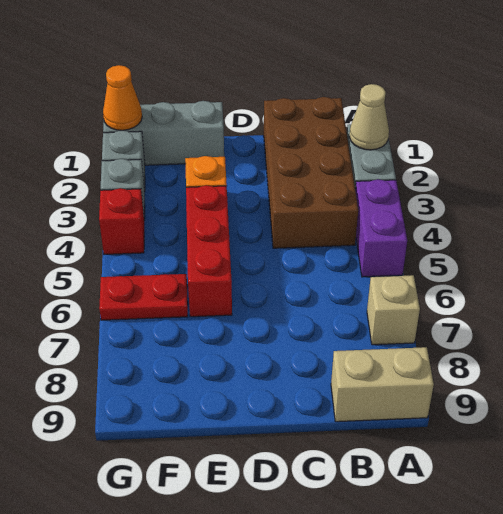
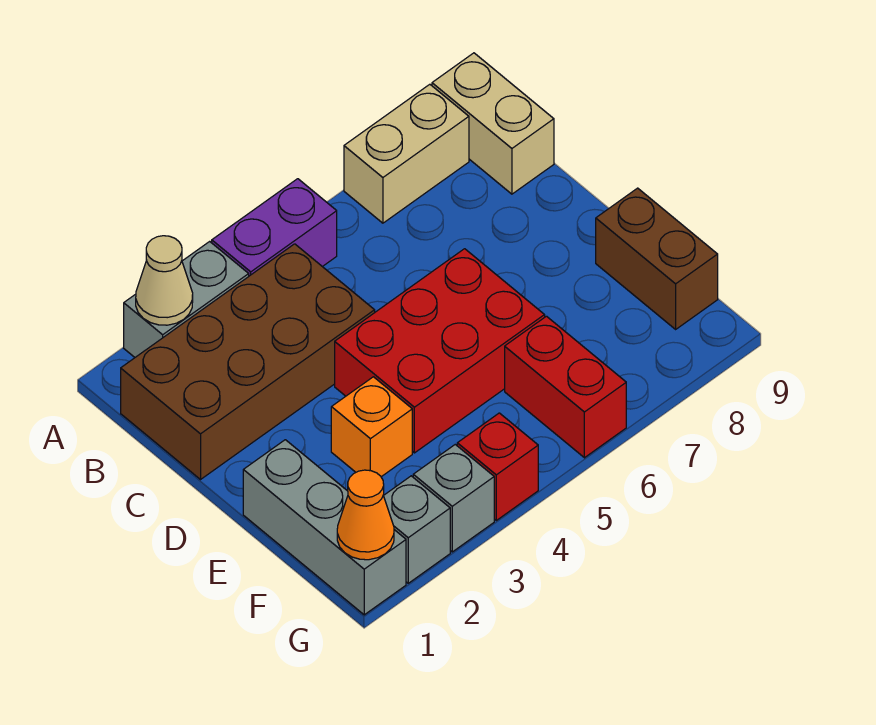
tan brick A7 level 1 -> tan brick A7:A8 level 1
red brick E4:E6 level 1 -> red brick D4:E6 level 1
none -> brown brick E9:F9 level 1
red plate F6:G6 level 1 -> red brick F6:G6 level 1

